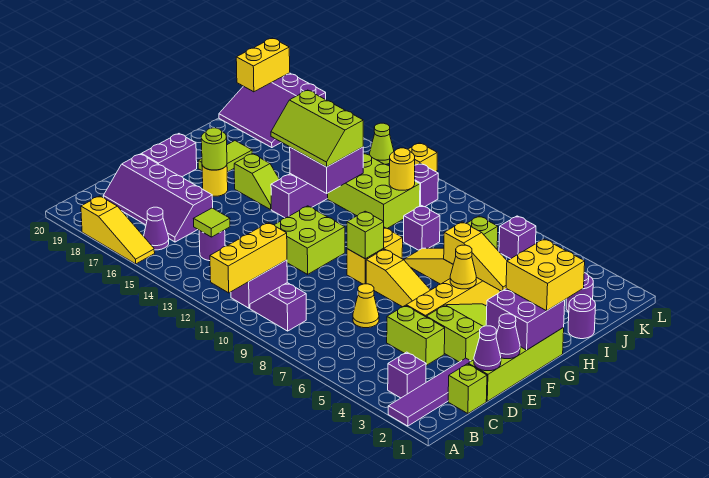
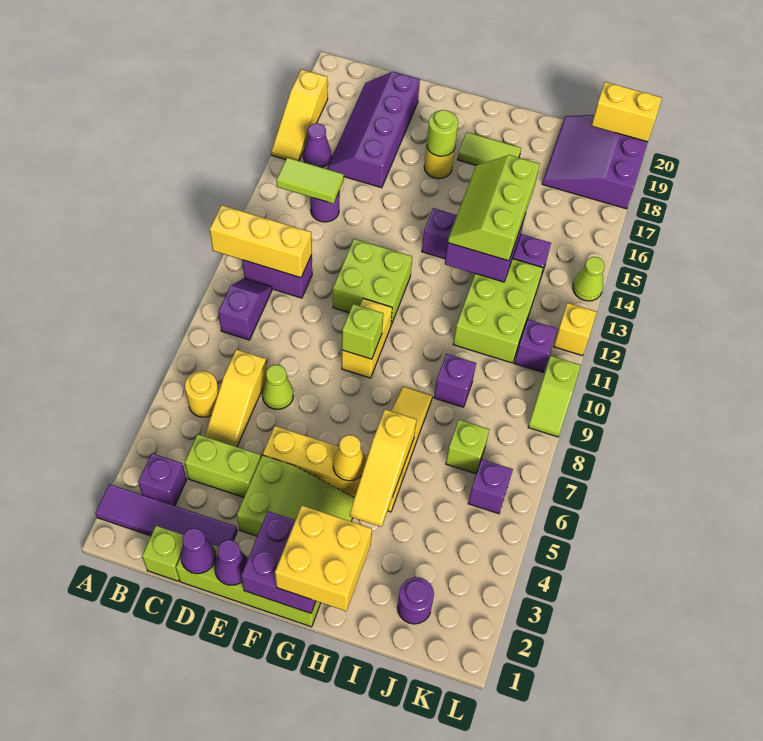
lime tile C14 level 2 -> lime tile B14:C14 level 2
lime brick D4:D5 level 1 -> lime brick C4:D4 level 1
yellow cone D7 level 1 -> lime cone D7 level 1
purple brick E19:F19 level 1 -> none
yellow slope F6:F8 level 1 top 8 -> yellow slope C5:C7 level 1 top 7
yellow brick F9:G9 level 1 -> yellow brick F9:F10 level 1
lime slope G15:G16 level 1 top 16 -> lime slope L9:L10 level 1 top 10
purple round brick I1 level 1 -> none
yellow round brick J11 level 2 -> yellow round brick B6 level 1

